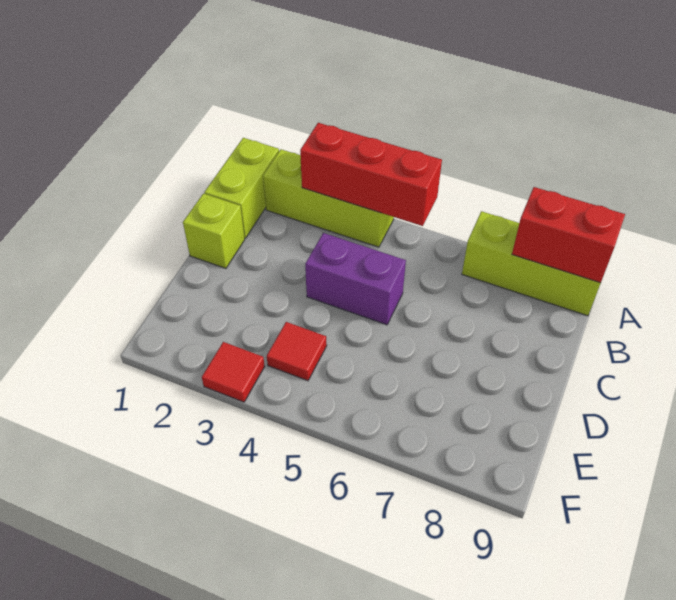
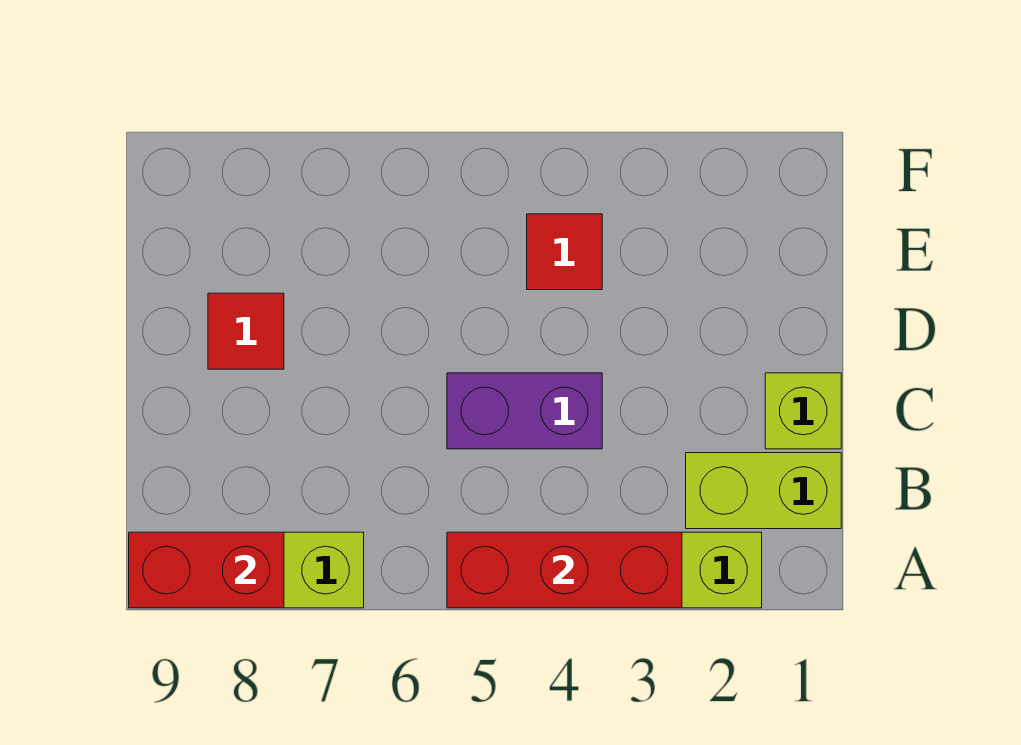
lime brick A1:B1 level 1 -> lime brick B1:B2 level 1
red tile F3 level 1 -> red tile D8 level 1

